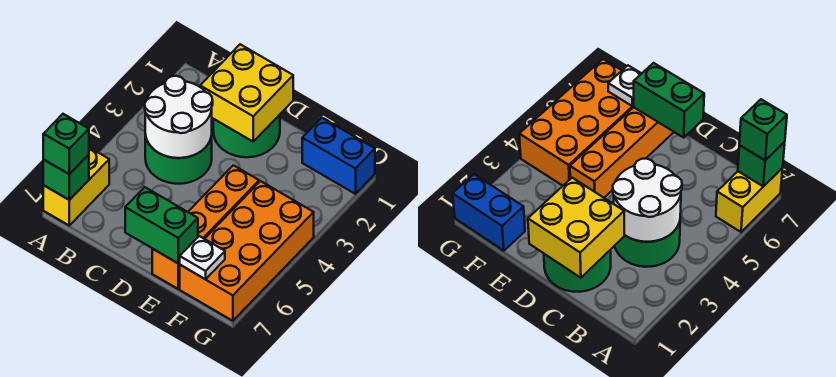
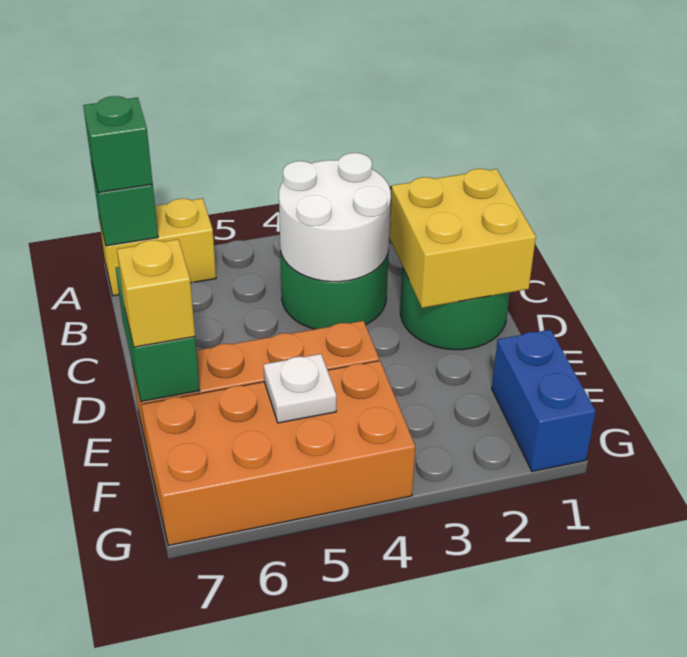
none -> yellow brick E7 level 3
white plate F7 level 2 -> white plate F5 level 2

